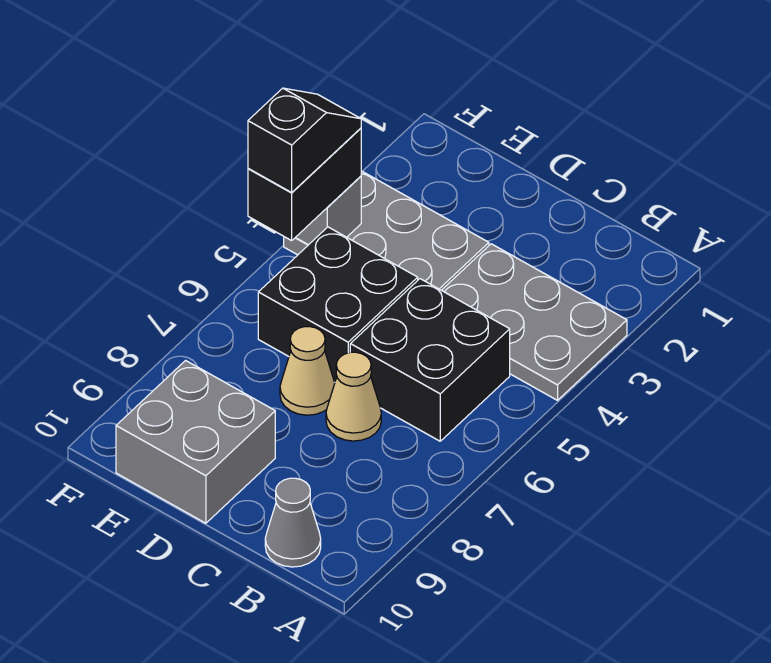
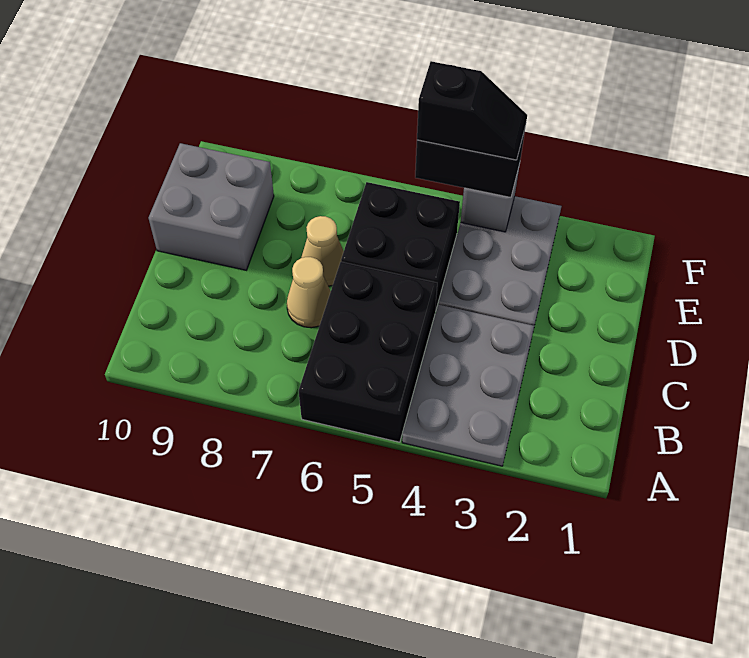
black brick B5:C6 level 1 -> black brick A5:C6 level 1
grey cone B10 level 1 -> none

